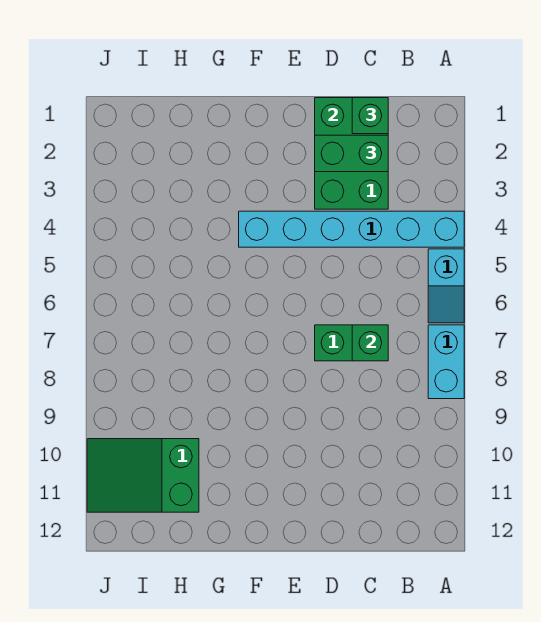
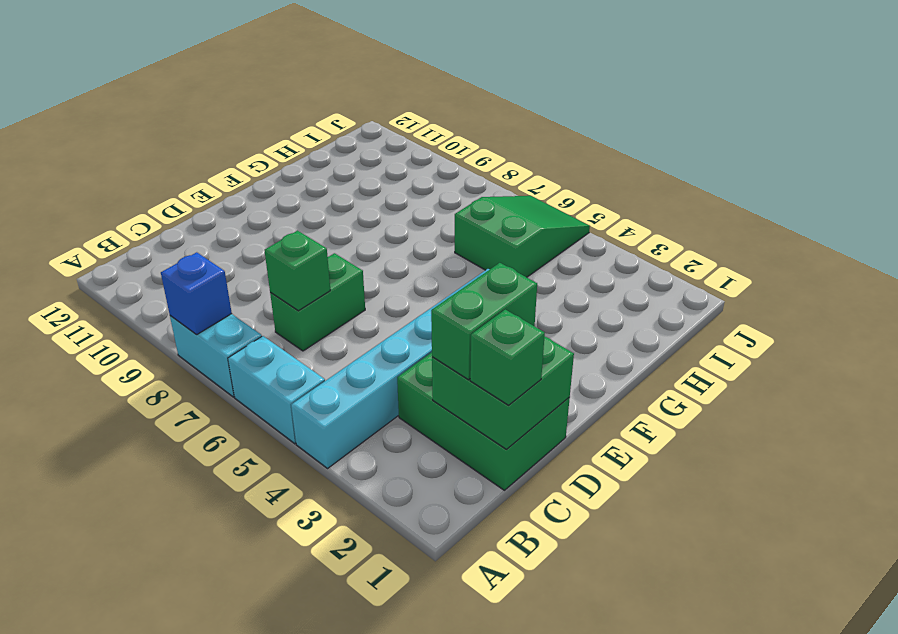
cyan slope A5:A6 level 1 top 5 -> cyan brick A5:A6 level 1
none -> blue brick A8 level 2
green slope H10:J11 level 1 top H -> green slope H5:J6 level 1 top H

